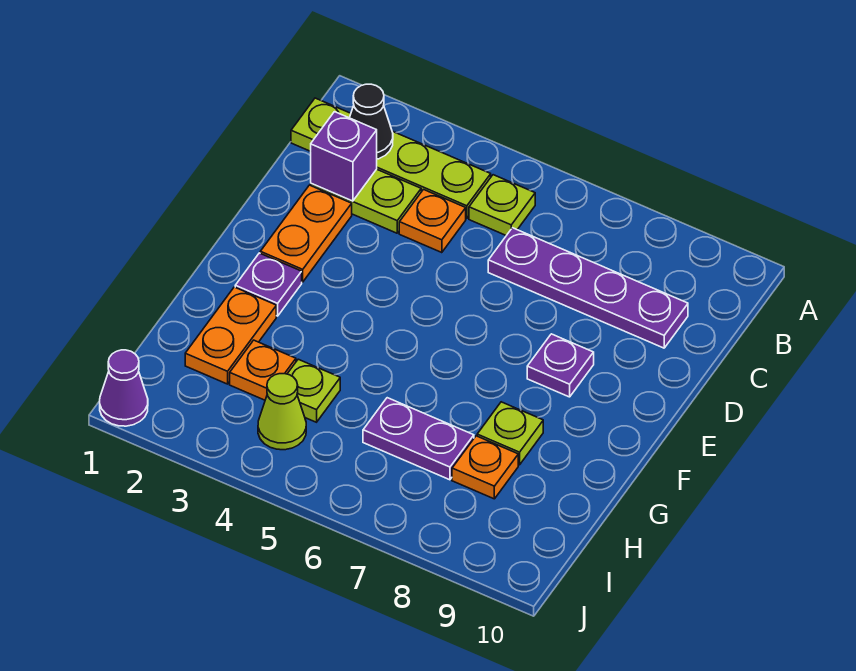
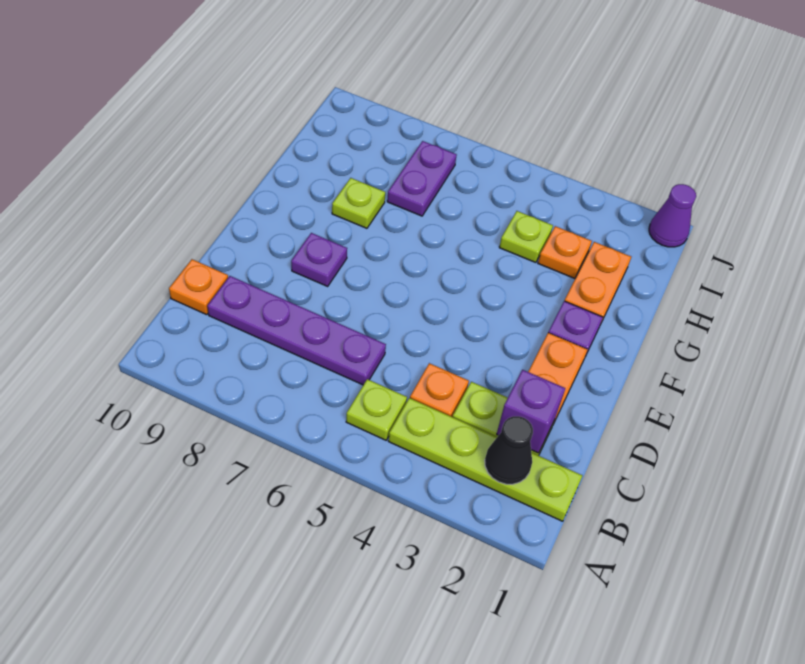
purple plate H6:H7 level 1 -> purple plate H7:I7 level 1
orange plate H8 level 1 -> orange plate C10 level 1
lime cone I4 level 1 -> none

